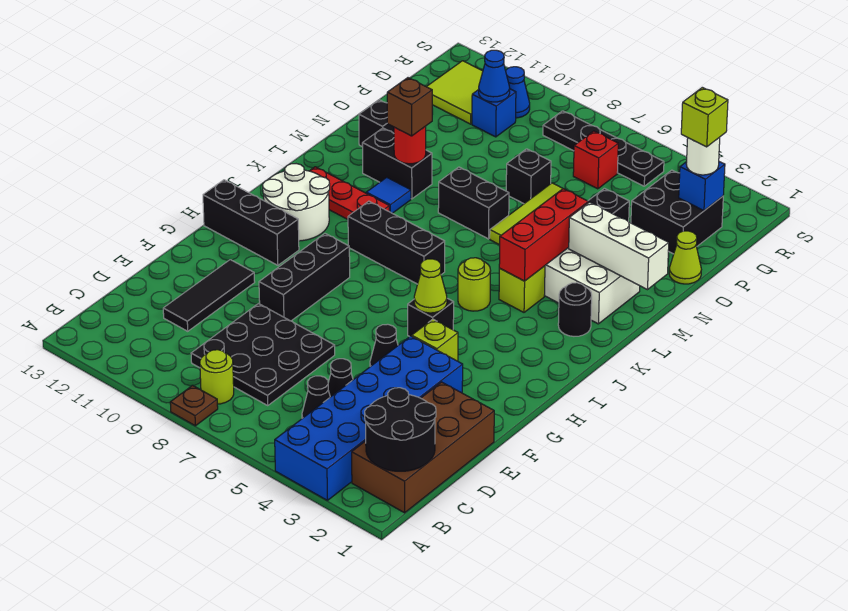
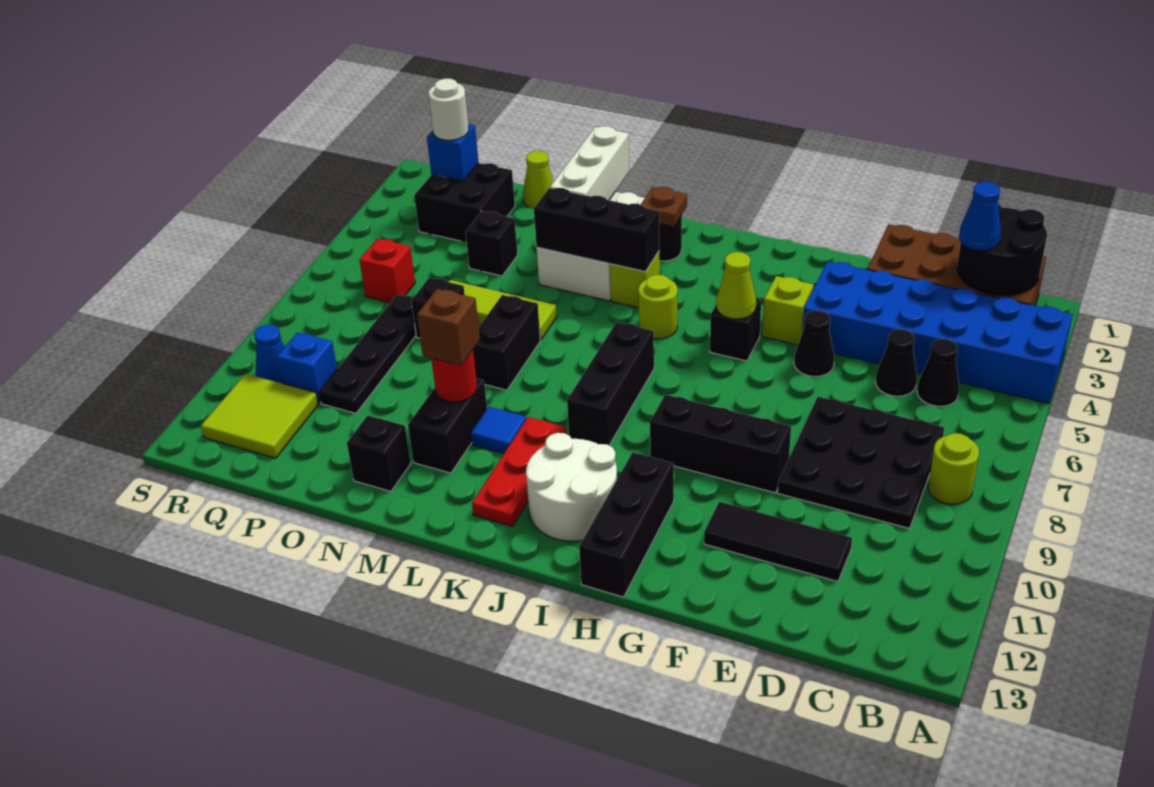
brown plate A8 level 1 -> brown plate K2 level 2
red brick K4:M4 level 2 -> black brick K4:M4 level 2
lime brick Q2 level 4 -> none
blue cone Q10 level 2 -> blue cone C2 level 3
black plate R5:R8 level 1 -> black plate P7:P10 level 1

